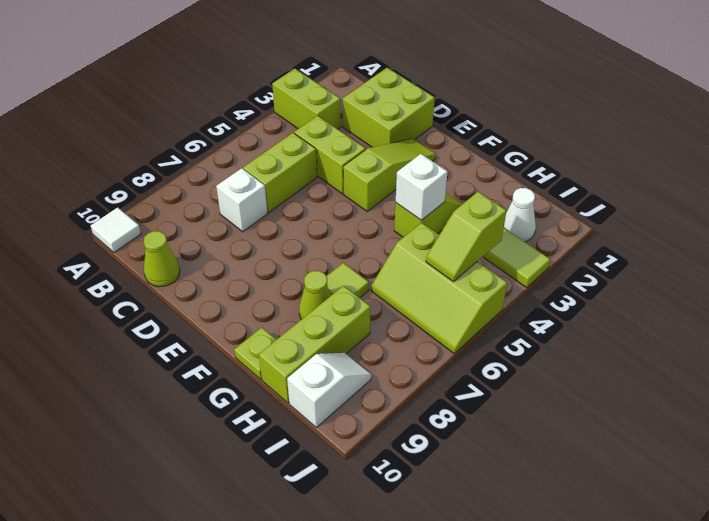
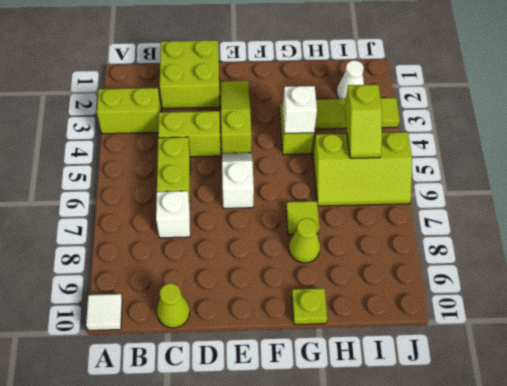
lime brick H8:H10 level 1 -> none
white slope I9:I10 level 1 top 10 -> white slope E5:E6 level 1 top 6

